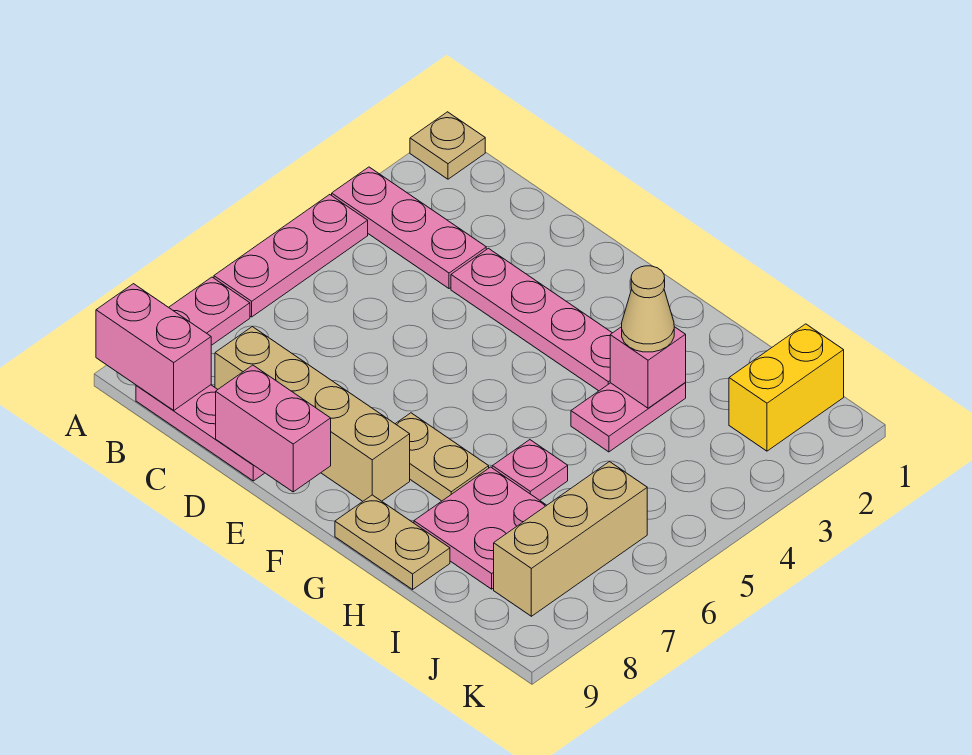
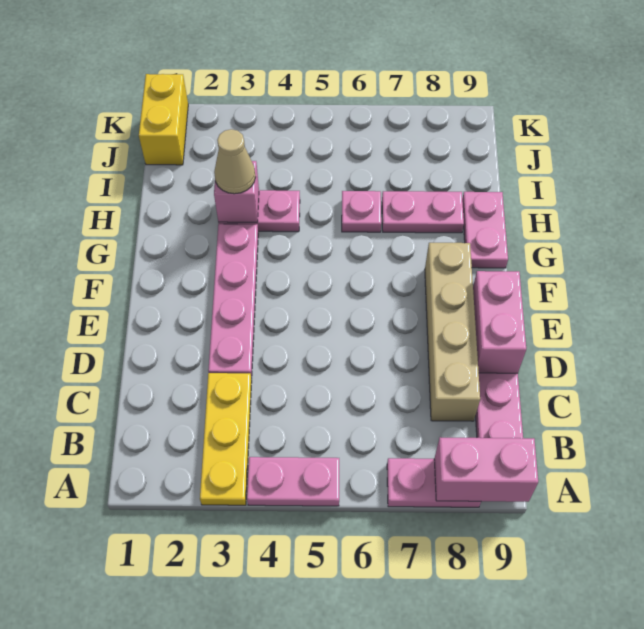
tan plate A1 level 1 -> none
pink plate A3:C3 level 1 -> yellow plate A3:C3 level 1
pink plate A4:A6 level 1 -> pink plate A4:A5 level 1
pink brick A9:B9 level 2 -> pink brick A8:A9 level 2
tan plate F7:G7 level 1 -> none
tan plate G9:H9 level 1 -> pink plate G9:H9 level 1
pink plate H7:I8 level 1 -> pink plate H7:H8 level 1
yellow brick J1:J2 level 1 -> yellow brick J1:K1 level 1
tan brick J6:J8 level 1 -> none

